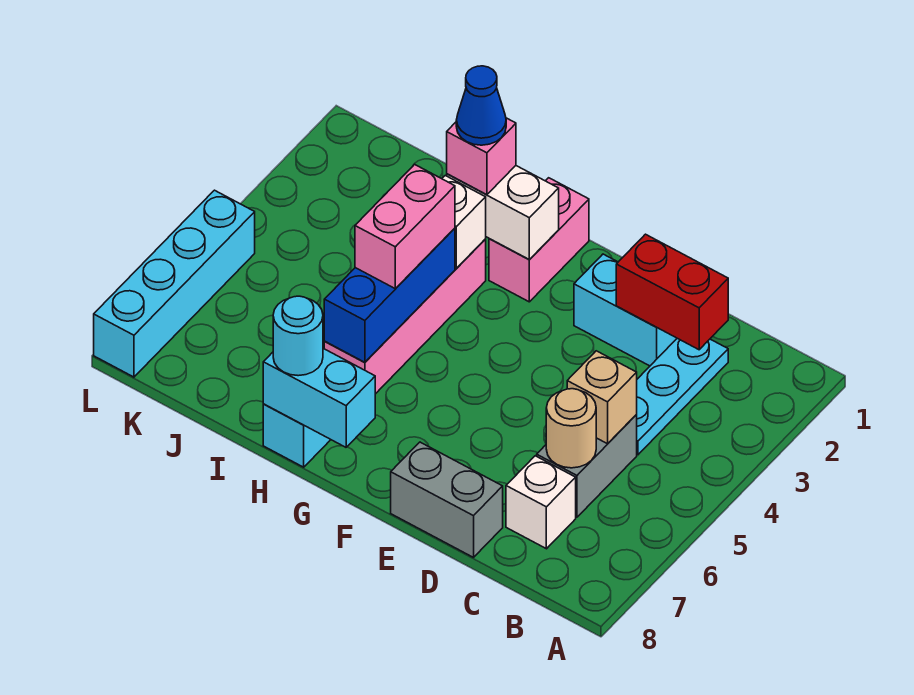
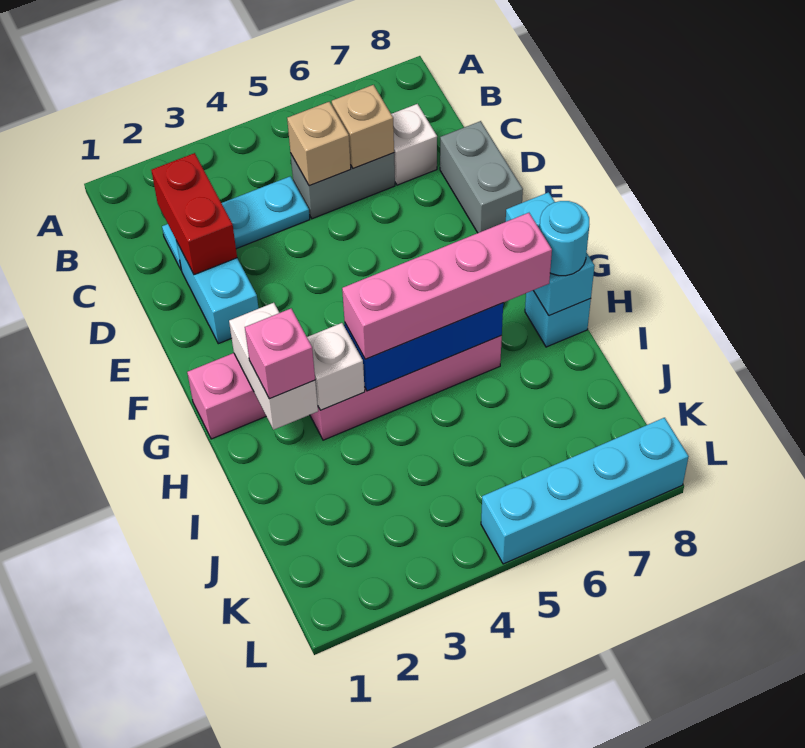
tan round brick C6 level 2 -> tan brick C6 level 2
blue cone H2 level 4 -> none
pink brick H4:H5 level 3 -> pink brick H4:H7 level 3

